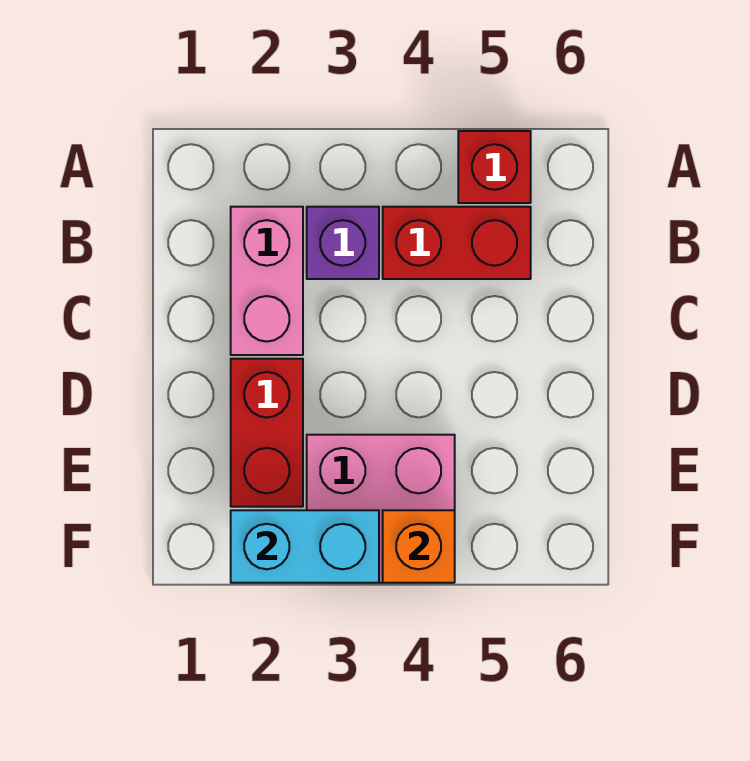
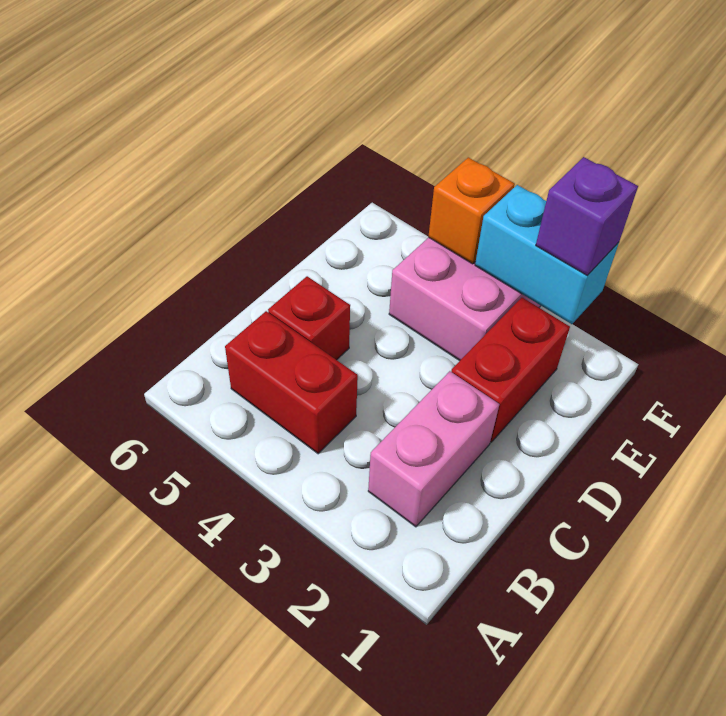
red brick A5 level 1 -> red brick C5 level 1
purple brick B3 level 1 -> purple brick F2 level 3

